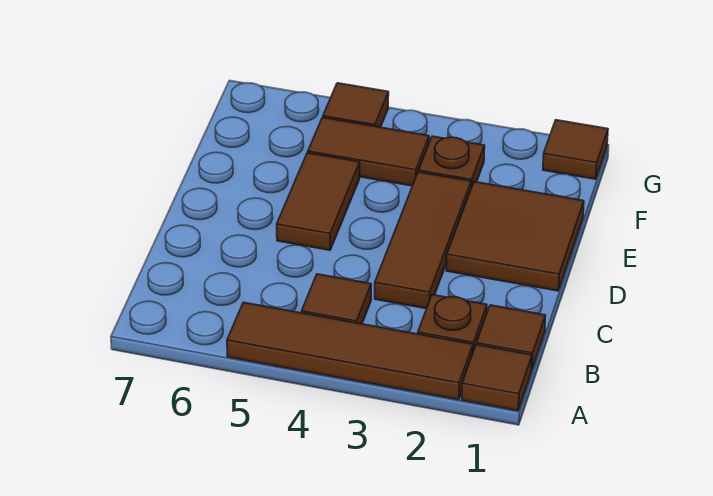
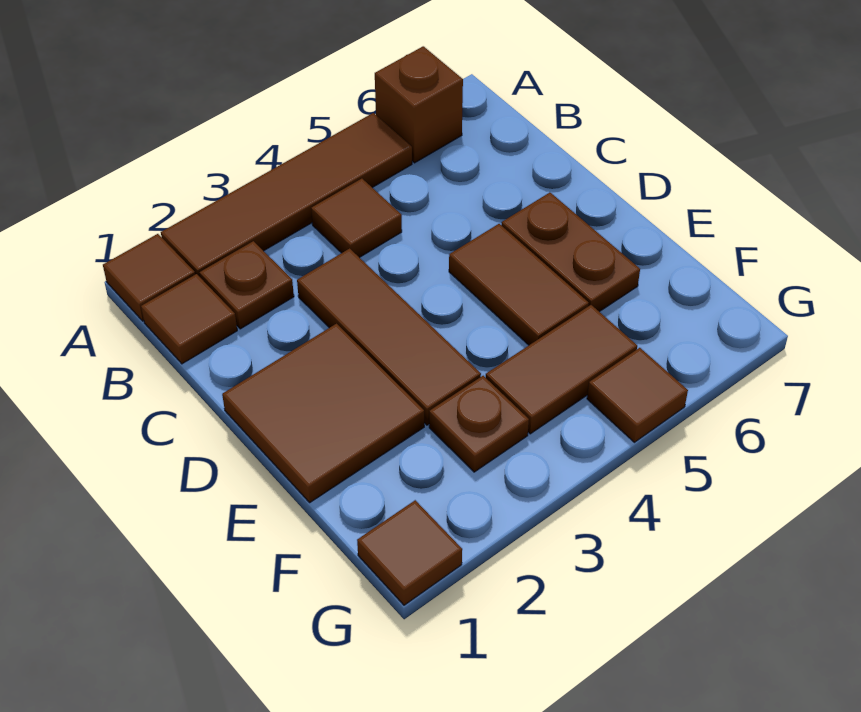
none -> brown brick A6 level 1
none -> brown plate D6:E6 level 1

